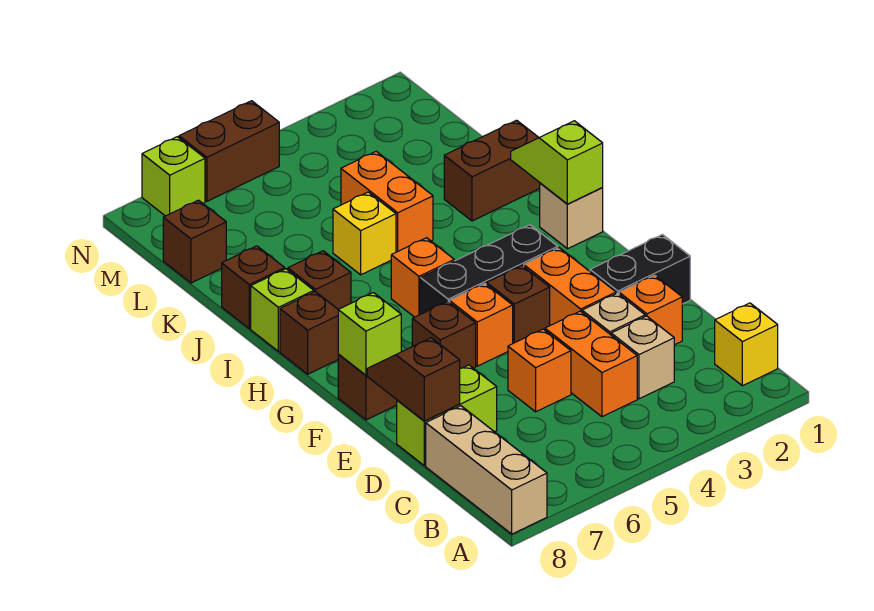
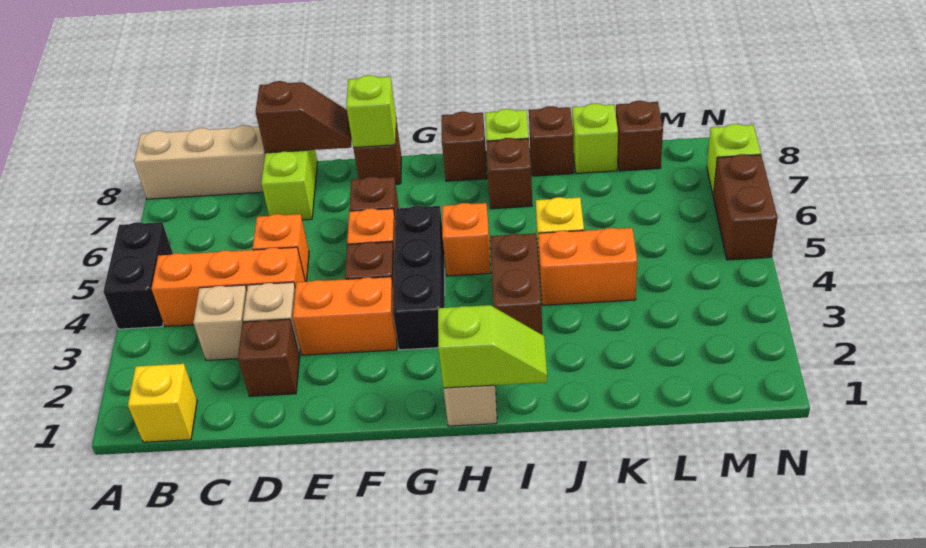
orange brick C4:D4 level 1 -> orange brick B4:D4 level 1
orange brick D2 level 1 -> brown brick D2 level 1
black brick E1:E2 level 1 -> black brick A4:A5 level 1
brown brick J1:J2 level 1 -> brown brick I3:I4 level 1
none -> lime brick K8 level 1

